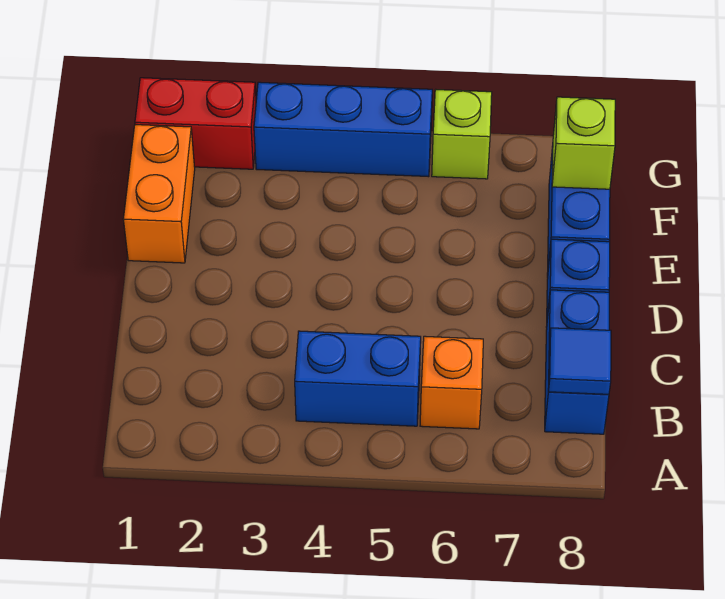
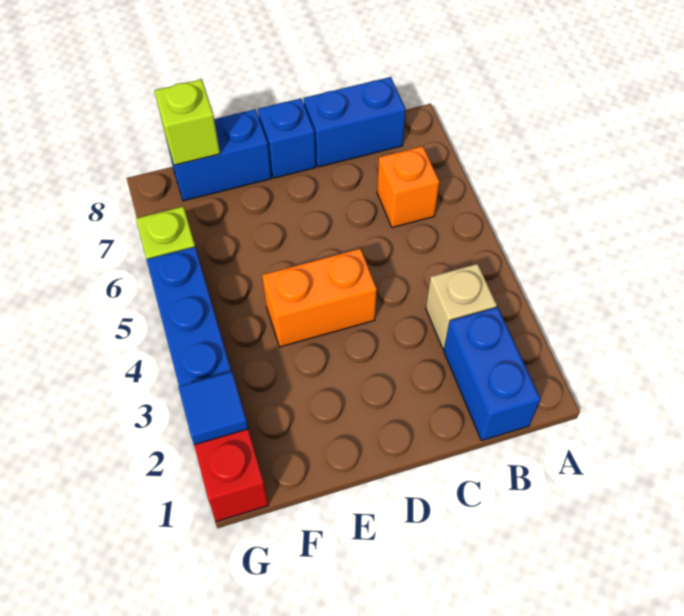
none -> tan brick B3 level 1
blue brick B4:B5 level 1 -> blue brick B1:B2 level 1
blue tile B8 level 2 -> blue tile G2 level 2
orange brick E1:F1 level 1 -> orange brick D4:E4 level 1

